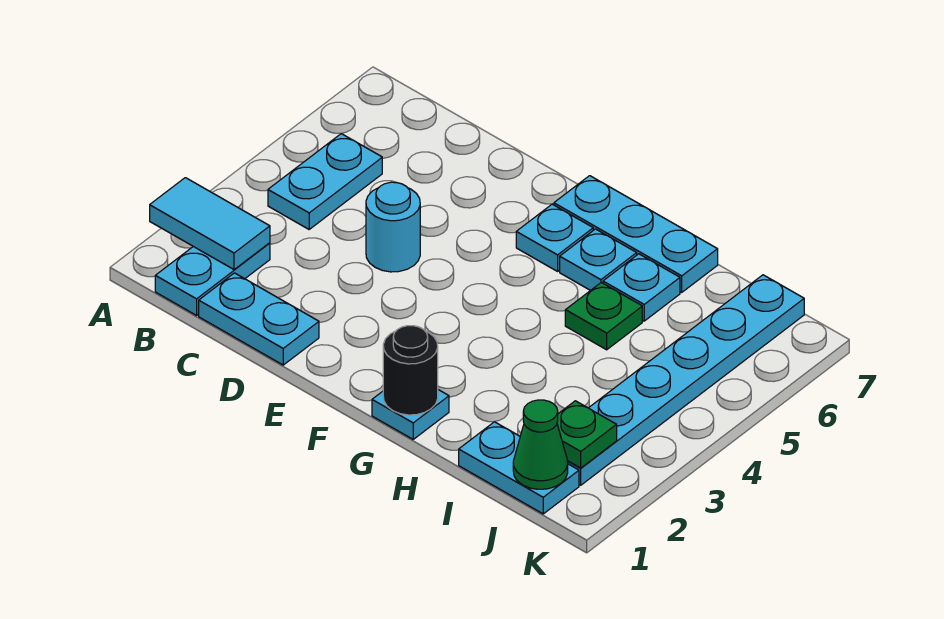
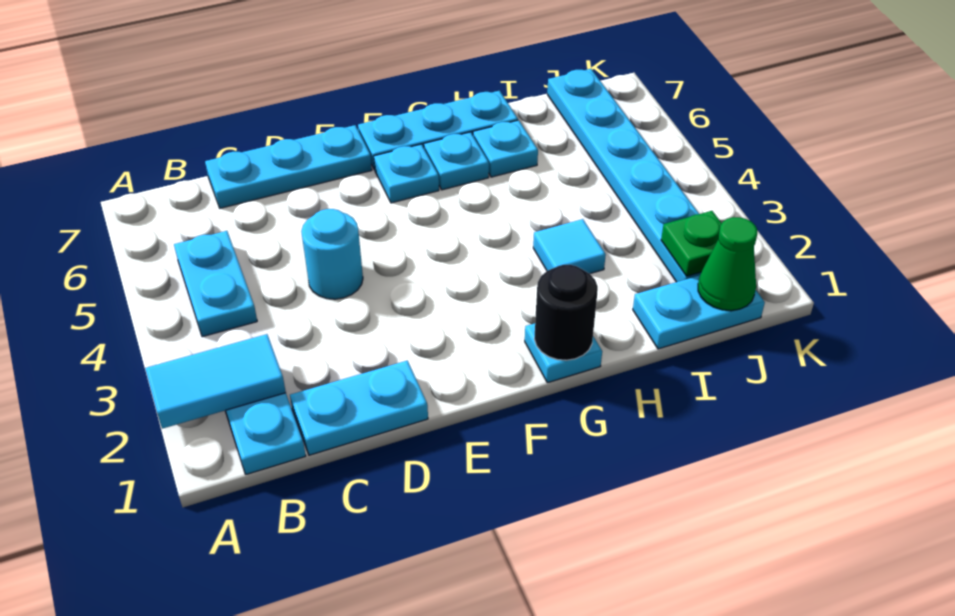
none -> cyan plate C7:E7 level 1
none -> cyan tile H3 level 1
green plate H5 level 1 -> none

